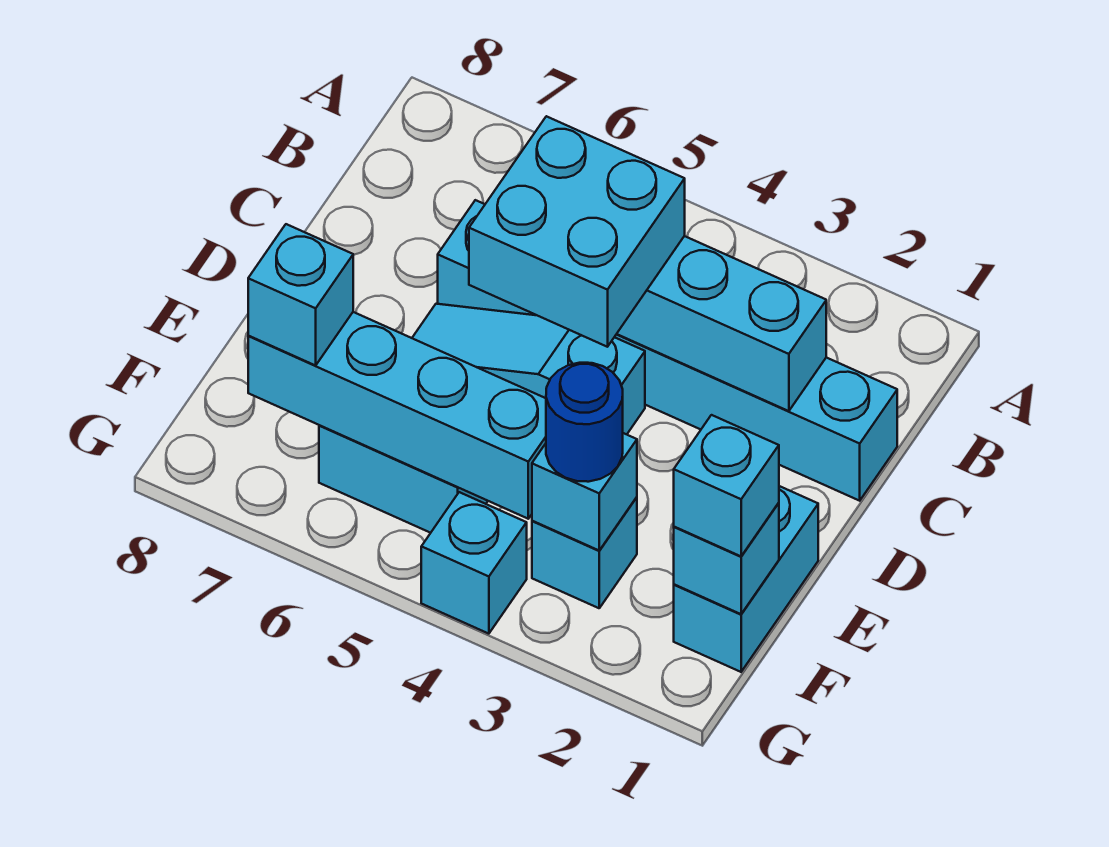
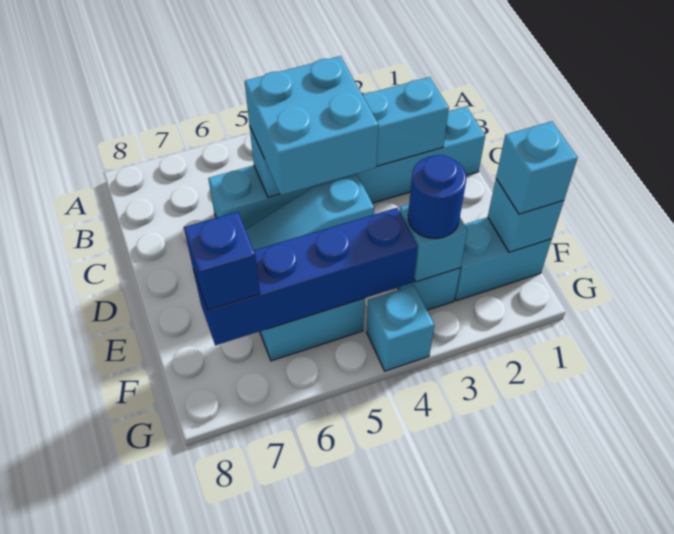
cyan brick E1:F1 level 1 -> cyan brick F1:F2 level 1
cyan brick F4:F7 level 2 -> blue brick F4:F7 level 2
cyan brick F7 level 3 -> blue brick F7 level 3

